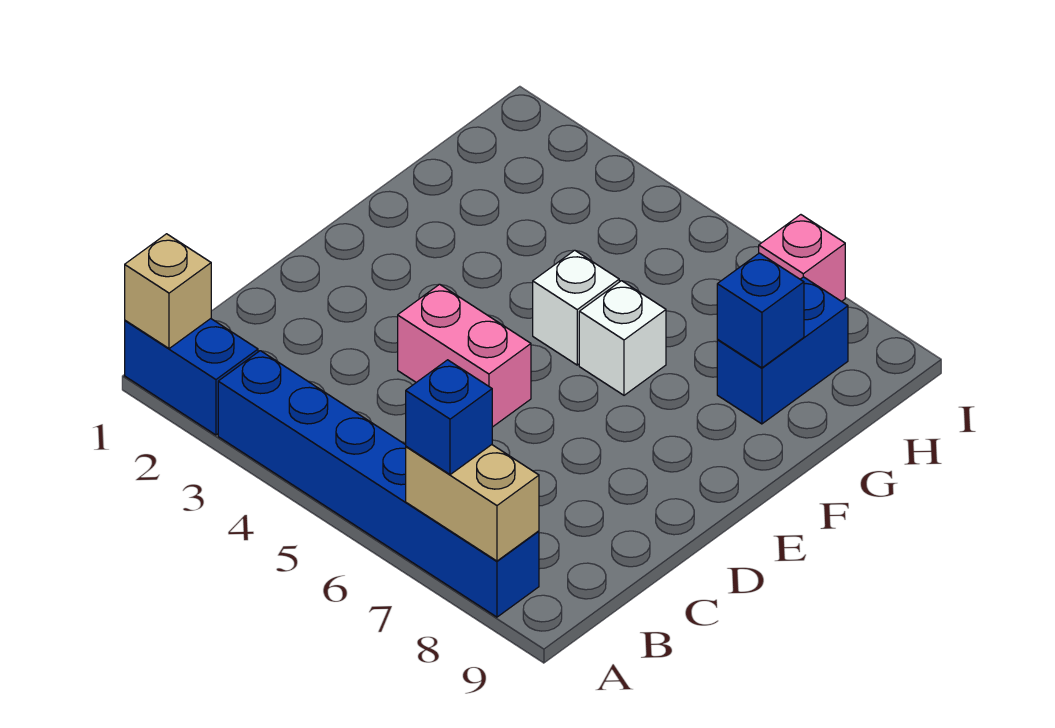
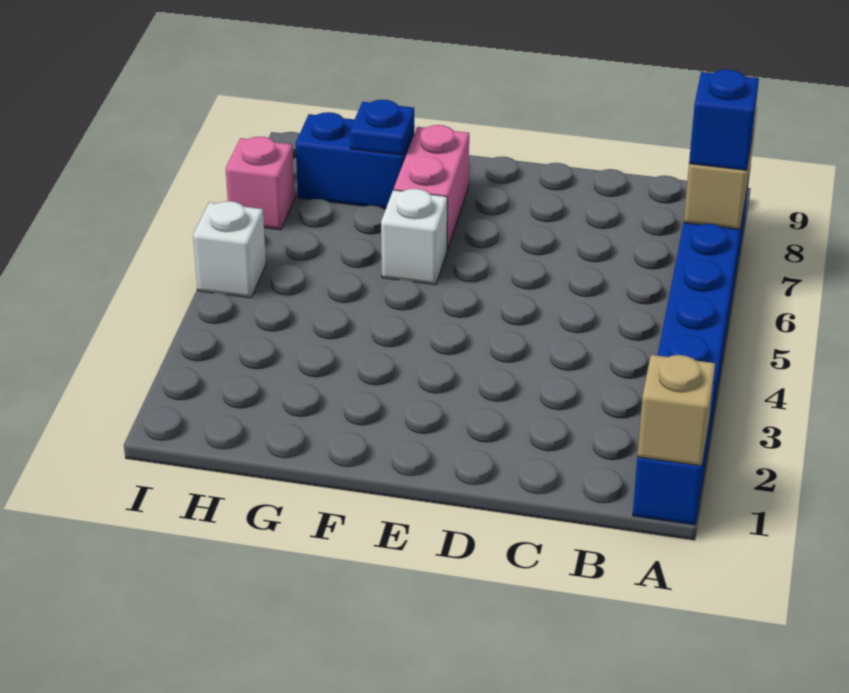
pink brick D4:D5 level 1 -> pink brick F7:F8 level 1
white brick F5 level 1 -> white brick I5 level 1
blue brick G8 level 2 -> blue plate G8 level 2

